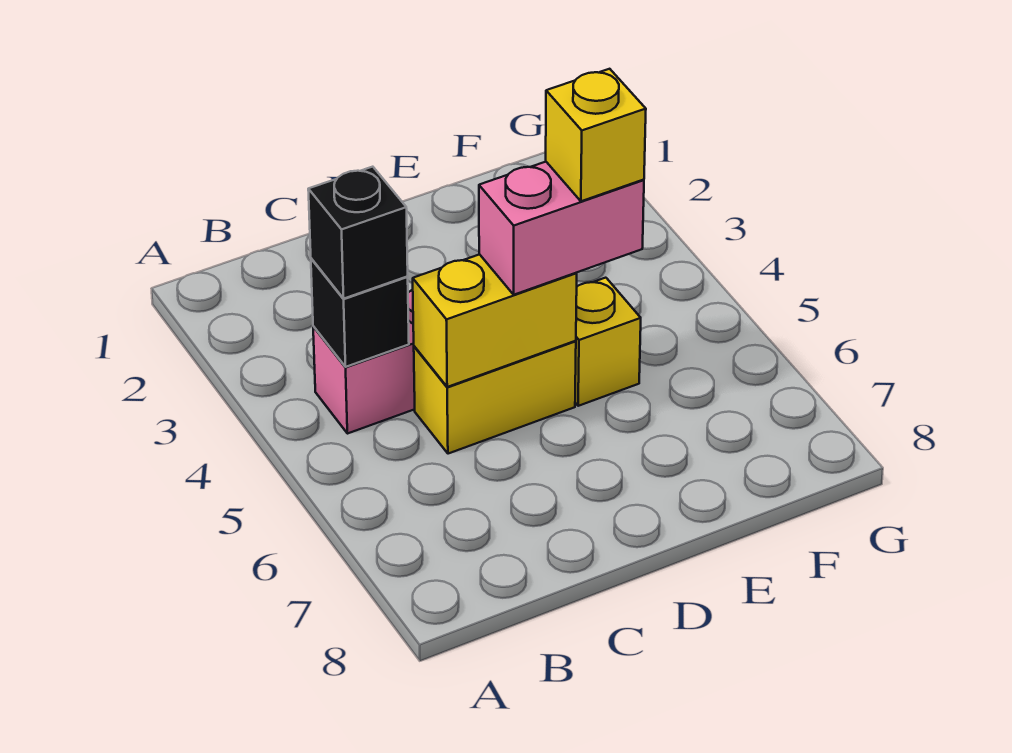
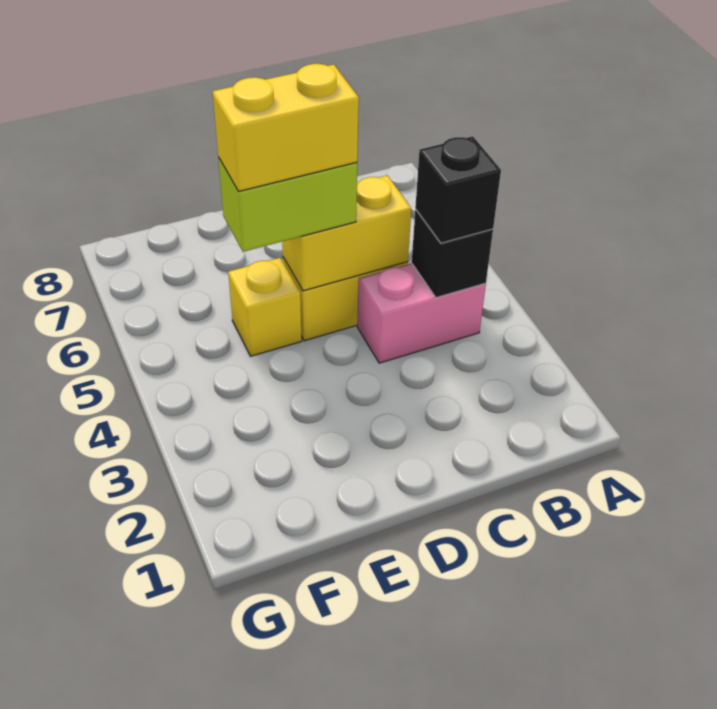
pink brick D5:E5 level 3 -> lime brick D5:E5 level 3
yellow brick E5 level 4 -> yellow brick D5:E5 level 4

